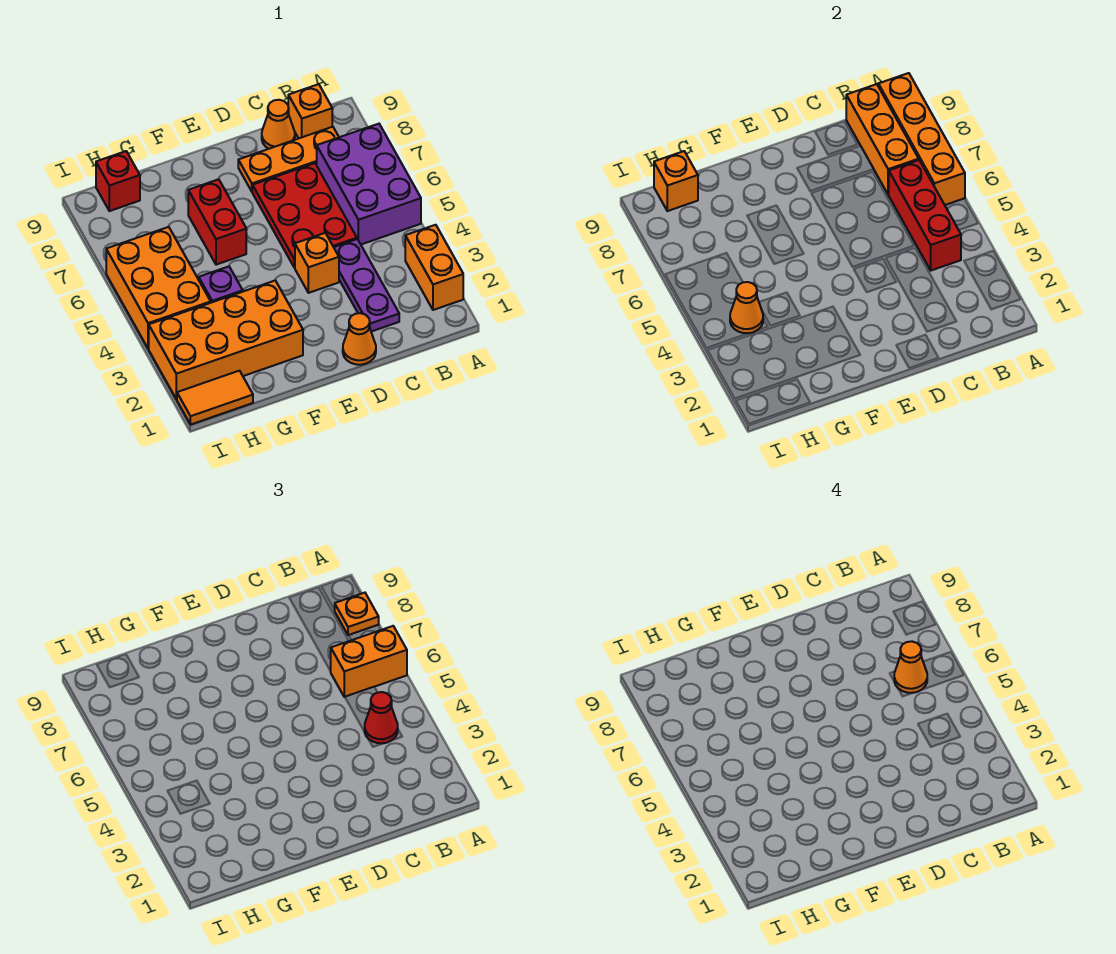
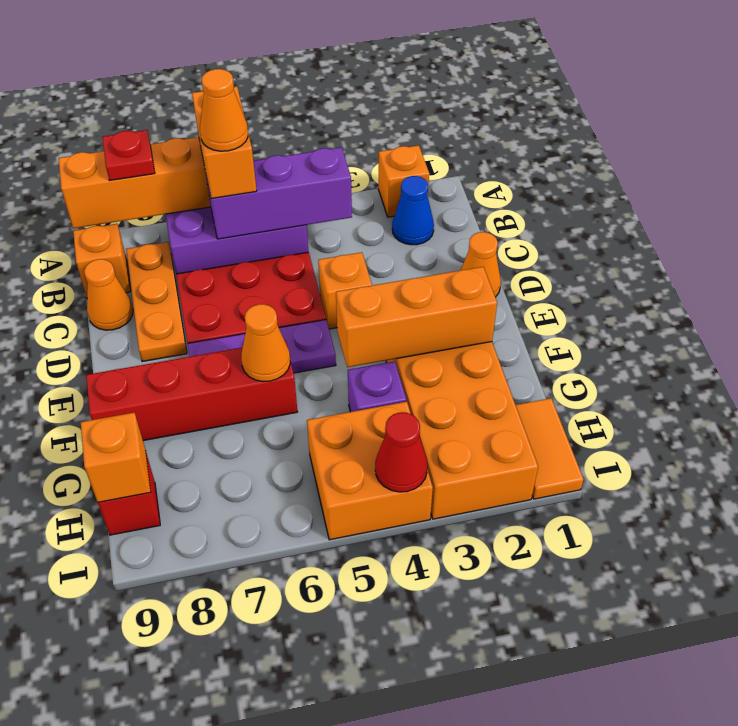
orange brick A2:A3 level 1 -> orange brick A2 level 1
orange plate A8 level 3 -> red plate A8 level 3
none -> blue cone B2 level 1
red brick B4:B6 level 2 -> purple brick B4:B6 level 2
red cone B4 level 3 -> red cone I4 level 2
orange brick B7:B9 level 2 -> orange brick F2:F4 level 2
purple plate C2:C4 level 1 -> purple plate E5:E7 level 1
red brick F6:F7 level 1 -> red brick F6:F9 level 1
orange brick H4:I6 level 1 -> orange brick H4:I5 level 1
orange cone H4 level 2 -> orange cone F6 level 2

